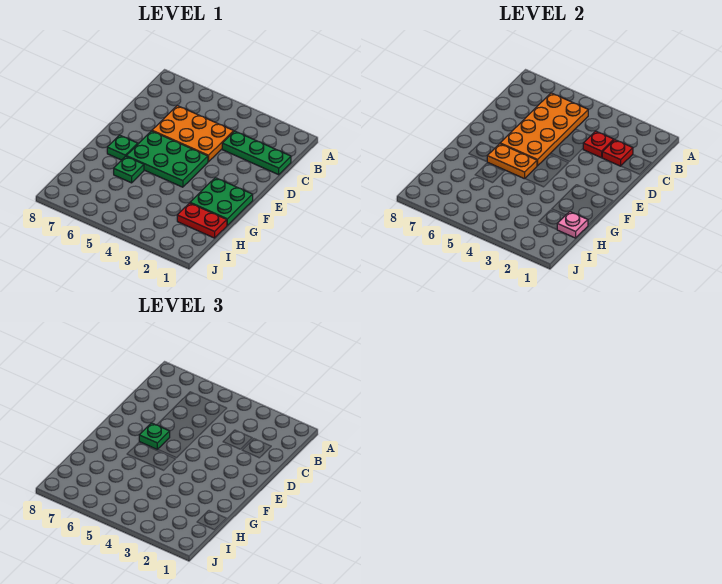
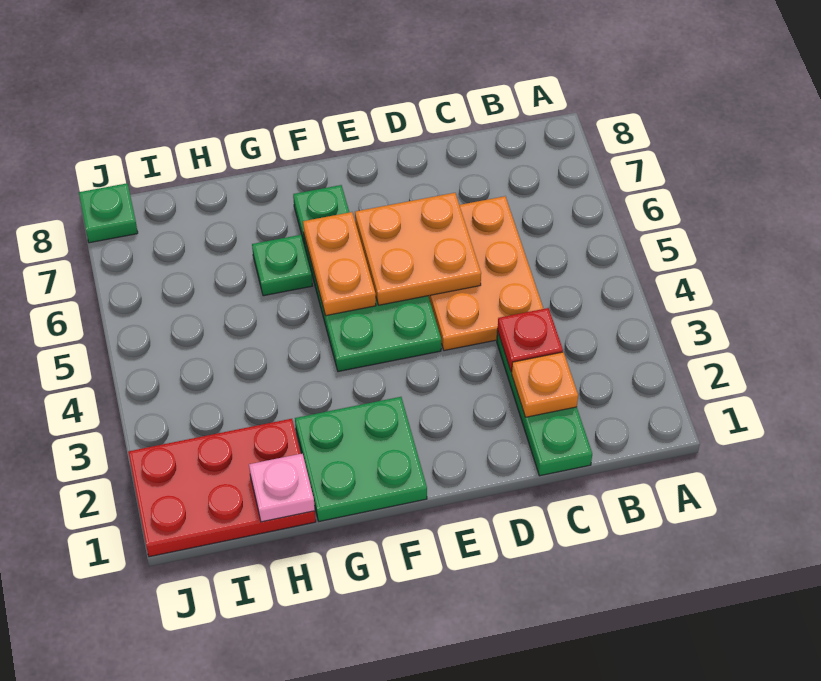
orange plate B5:E6 level 2 -> orange plate D5:E6 level 2
red plate C2 level 2 -> orange plate C2 level 2
green plate E6 level 3 -> green plate J8 level 1
red plate H1:H2 level 1 -> red plate H1:J2 level 1

